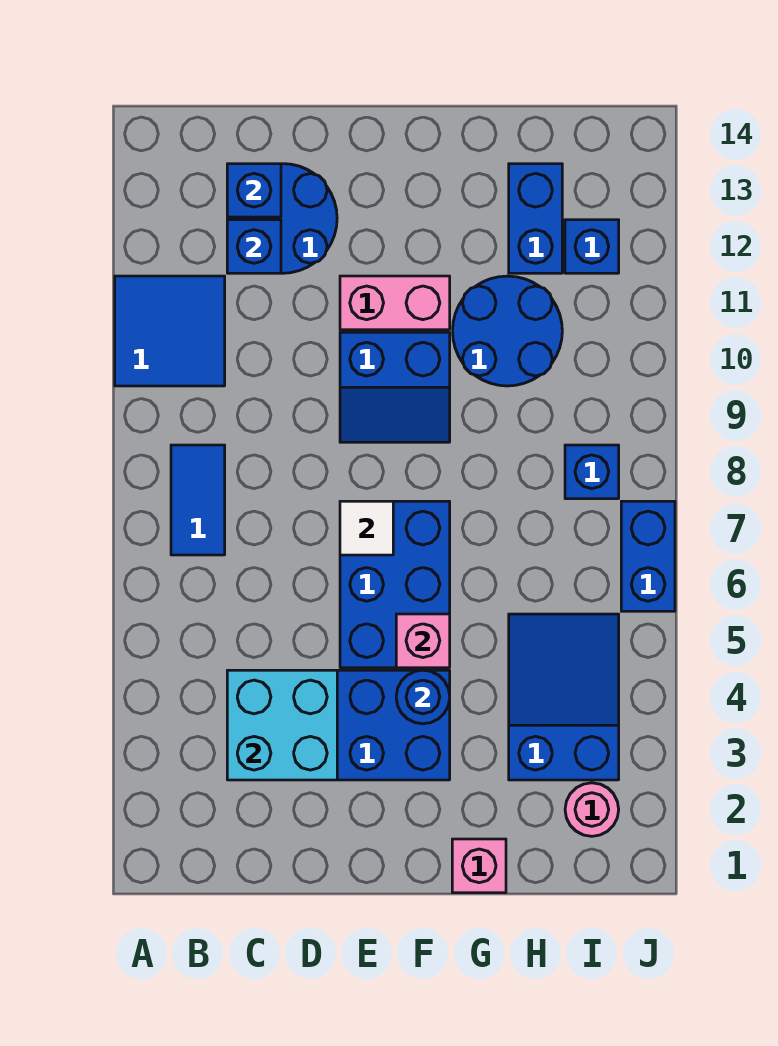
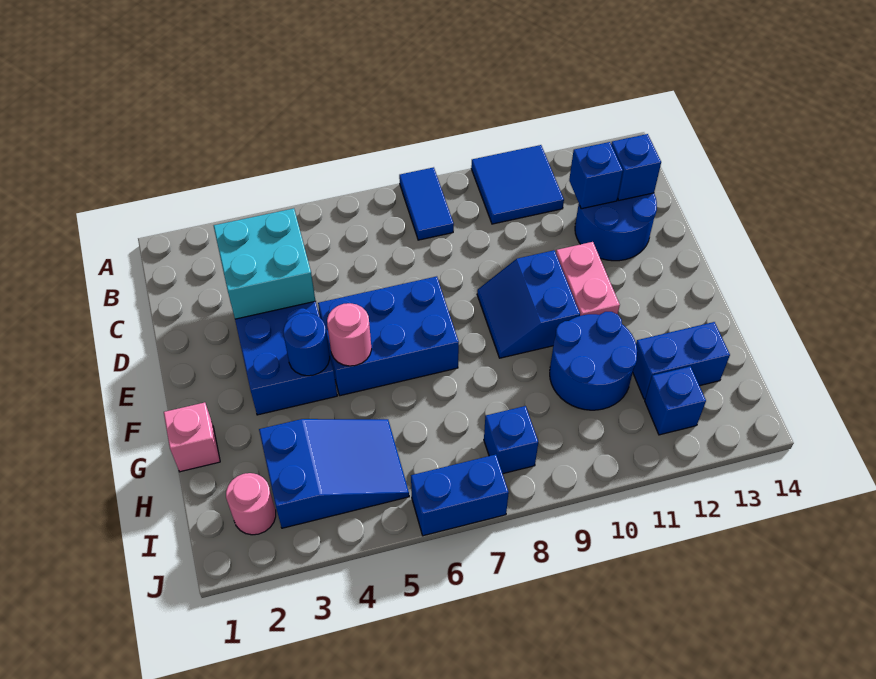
blue tile B7:B8 level 1 -> blue tile A8:B8 level 1
white tile E7 level 2 -> none
pink brick F5 level 2 -> pink round brick F5 level 2

